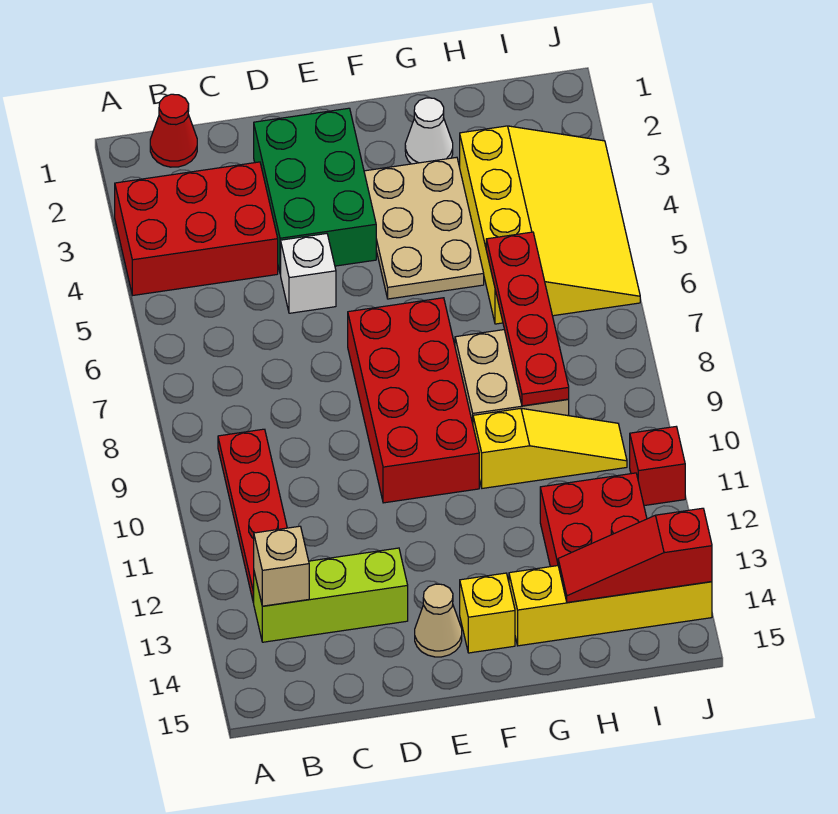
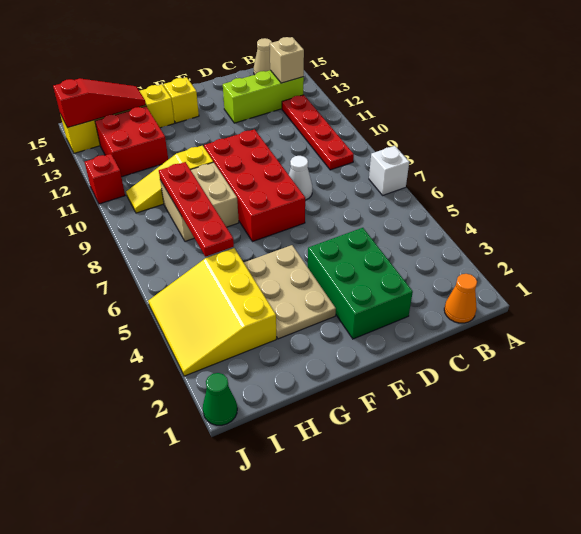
red brick A3:C4 level 1 -> none
red cone B1 level 1 -> orange cone B1 level 1
white brick D5 level 1 -> white brick A7 level 1
tan cone E14 level 1 -> tan cone B15 level 1
white cone G2 level 1 -> white cone D8 level 1
yellow slope H3:J6 level 1 top H -> yellow slope H3:J5 level 1 top H
none -> green cone J1 level 1

